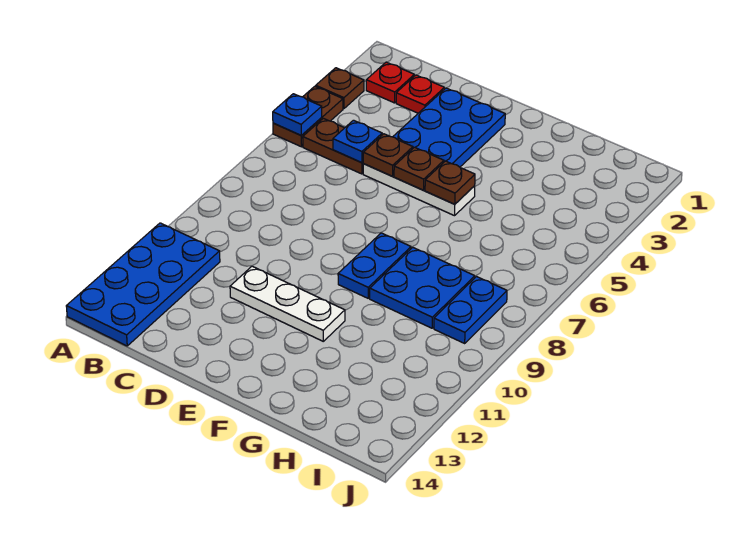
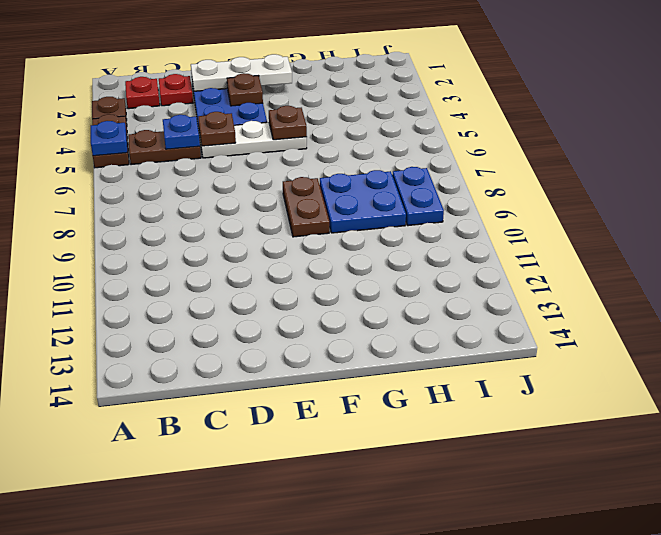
blue plate A11:B14 level 1 -> none
white plate D11:F11 level 1 -> white plate D2:F2 level 2
brown plate E5 level 2 -> brown plate E3 level 2
blue plate F8:F9 level 1 -> brown plate F8:F9 level 1

